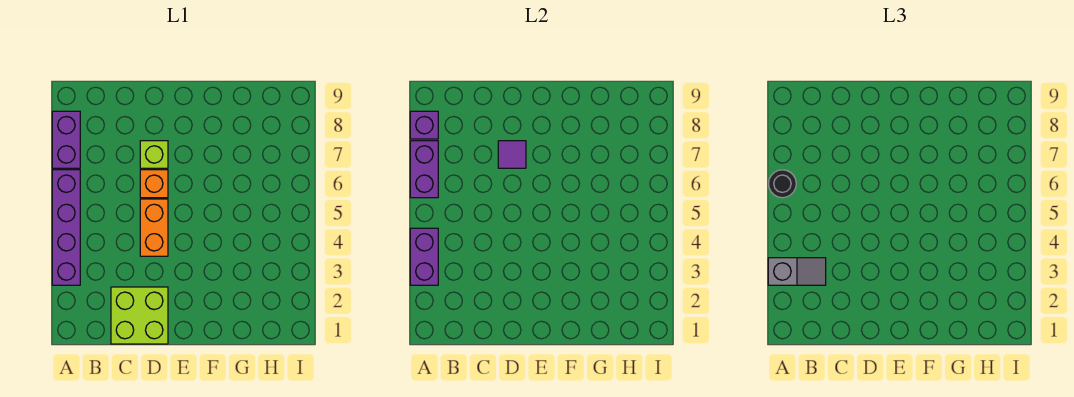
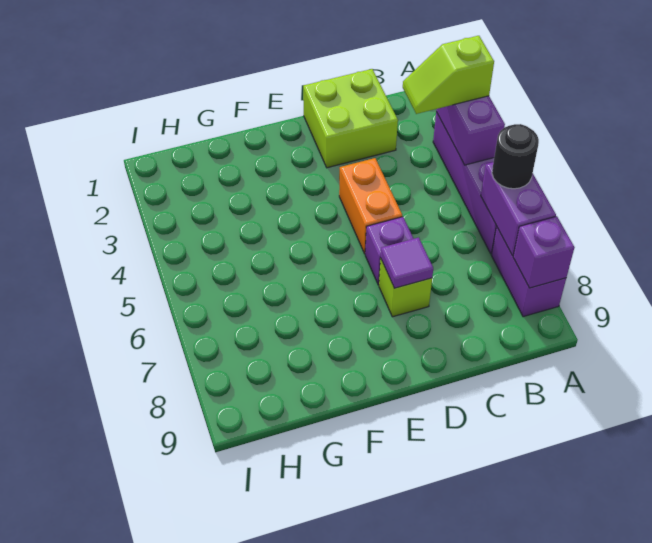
grey slope A3:B3 level 3 top A -> lime slope A3:B3 level 3 top A
orange brick D6 level 1 -> purple brick D6 level 1

